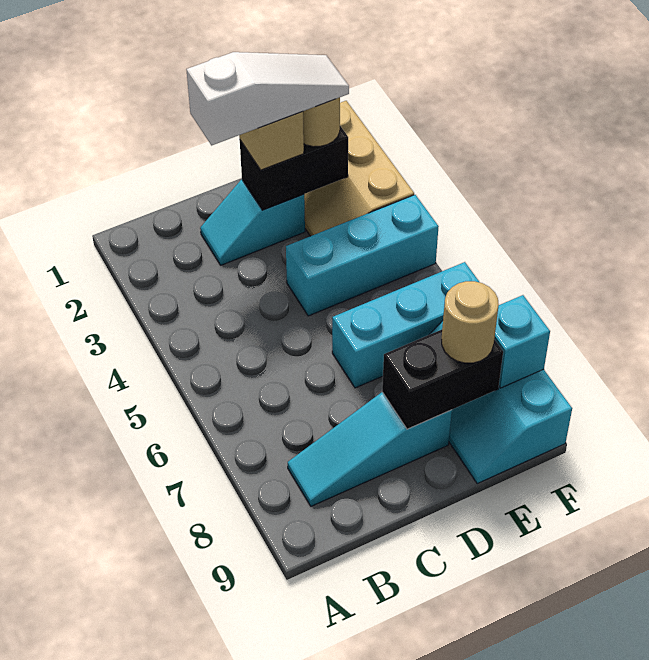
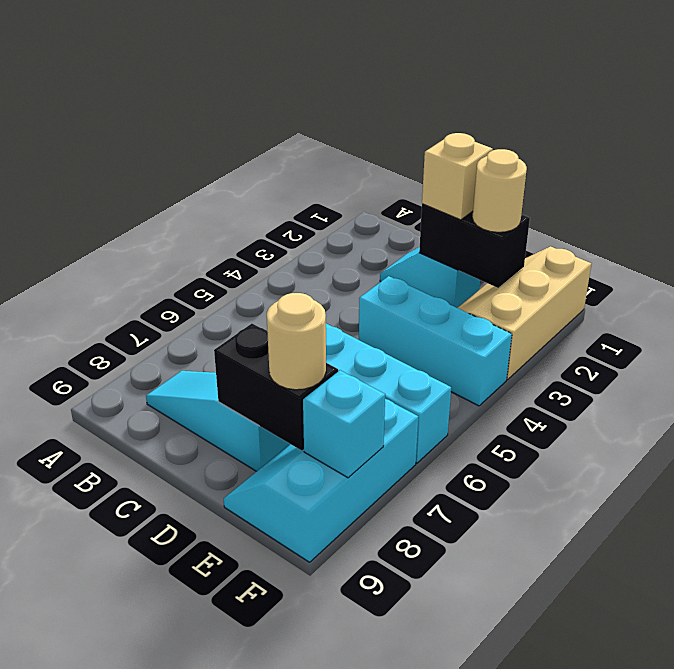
white slope C2:E2 level 4 top C -> none

